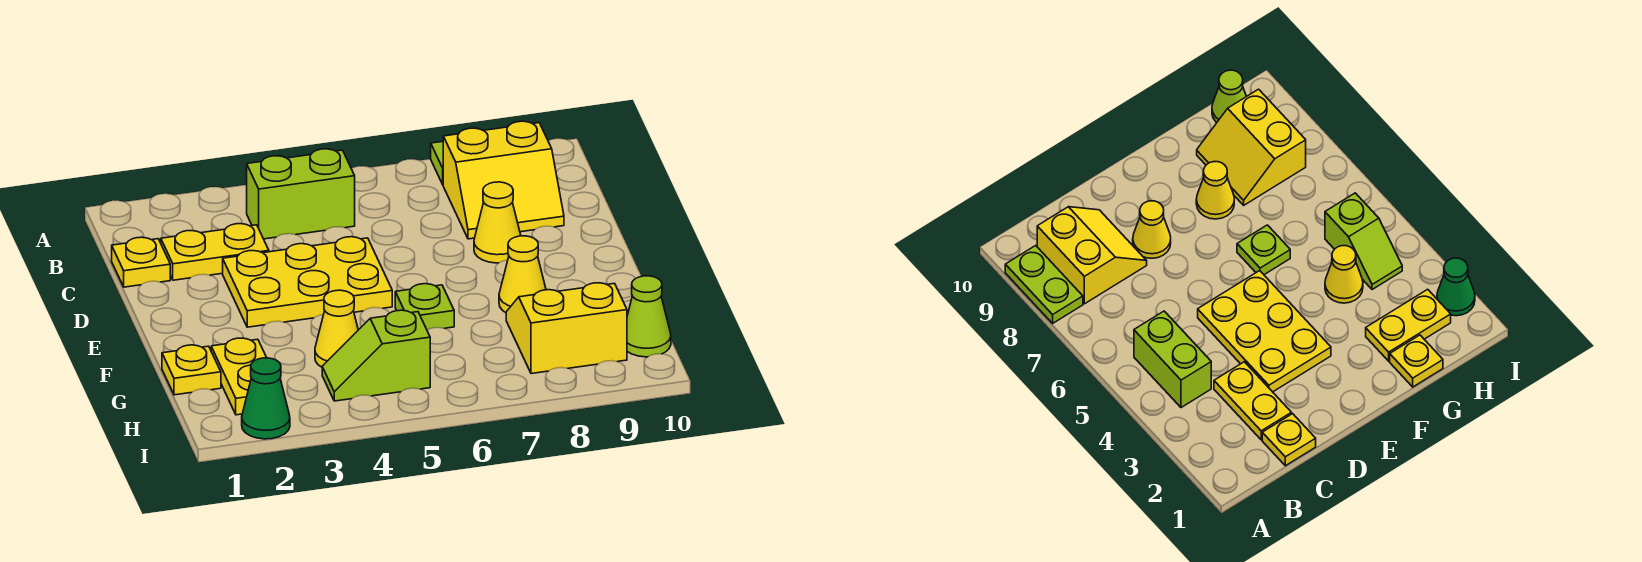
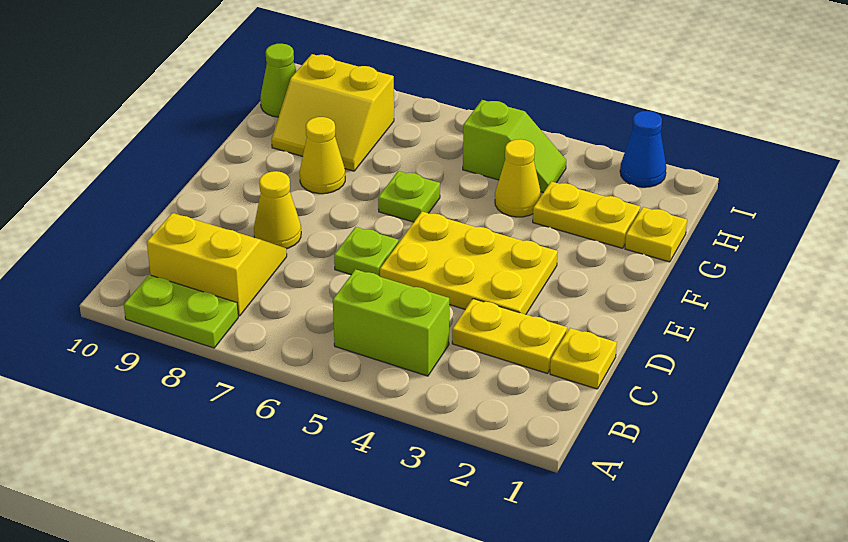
none -> lime plate D6 level 1
yellow plate G2:H2 level 1 -> yellow plate G2:G3 level 1
green cone I2 level 1 -> blue cone I2 level 1

